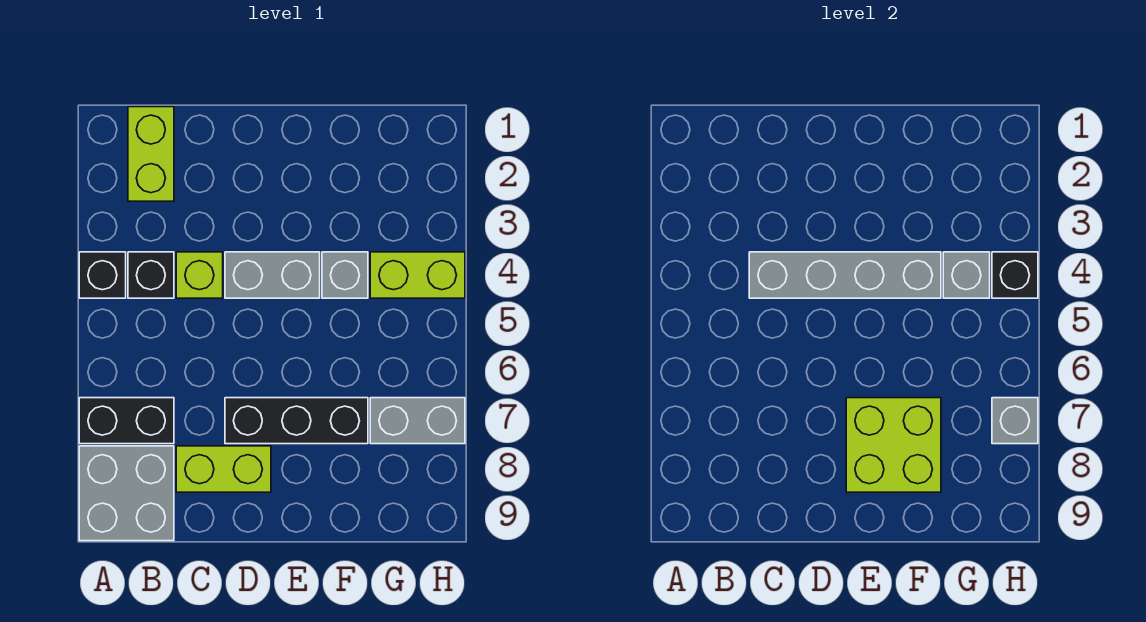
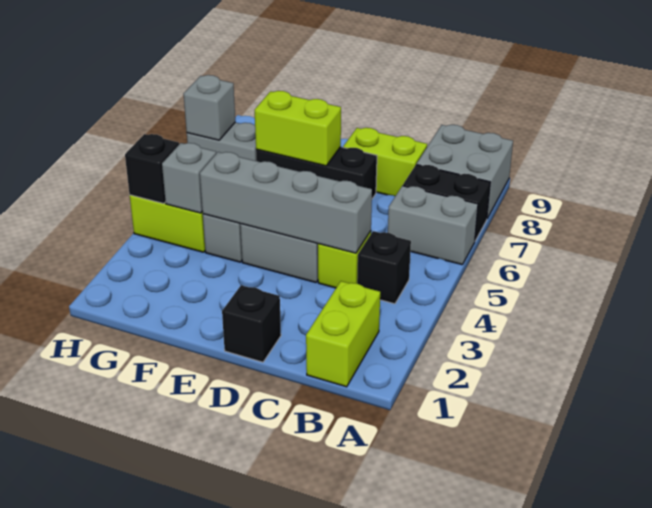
black brick A4 level 1 -> black brick D1 level 1
none -> grey brick A6:B6 level 1
lime brick E7:F8 level 2 -> lime brick E7:F7 level 2

